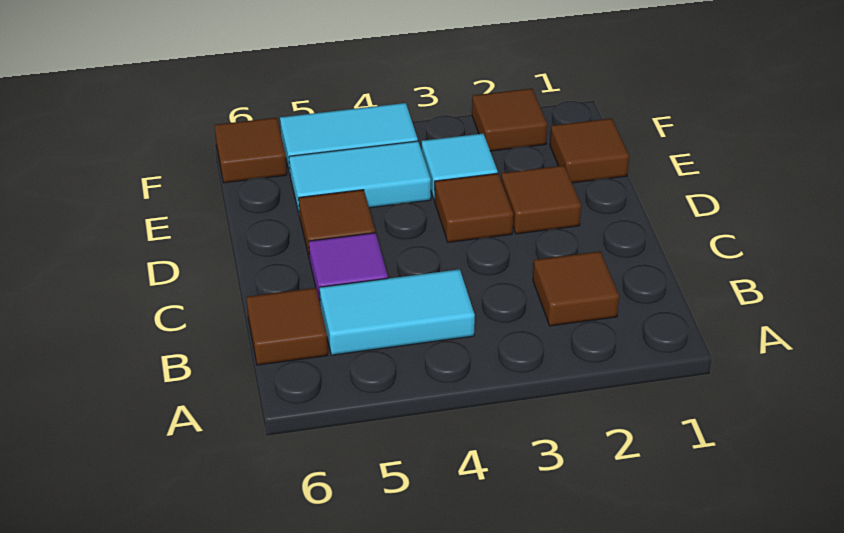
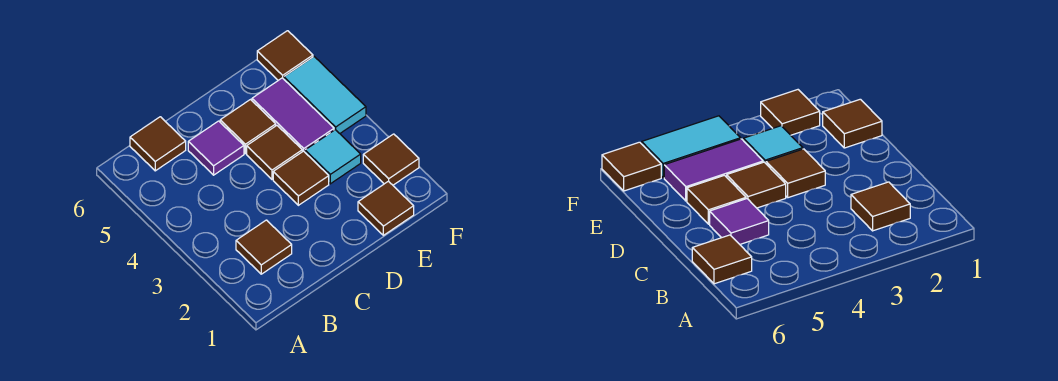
cyan tile B4:B5 level 1 -> none
brown tile D2 level 1 -> brown tile D4 level 1
cyan tile E4:E5 level 1 -> purple tile E4:E5 level 1

